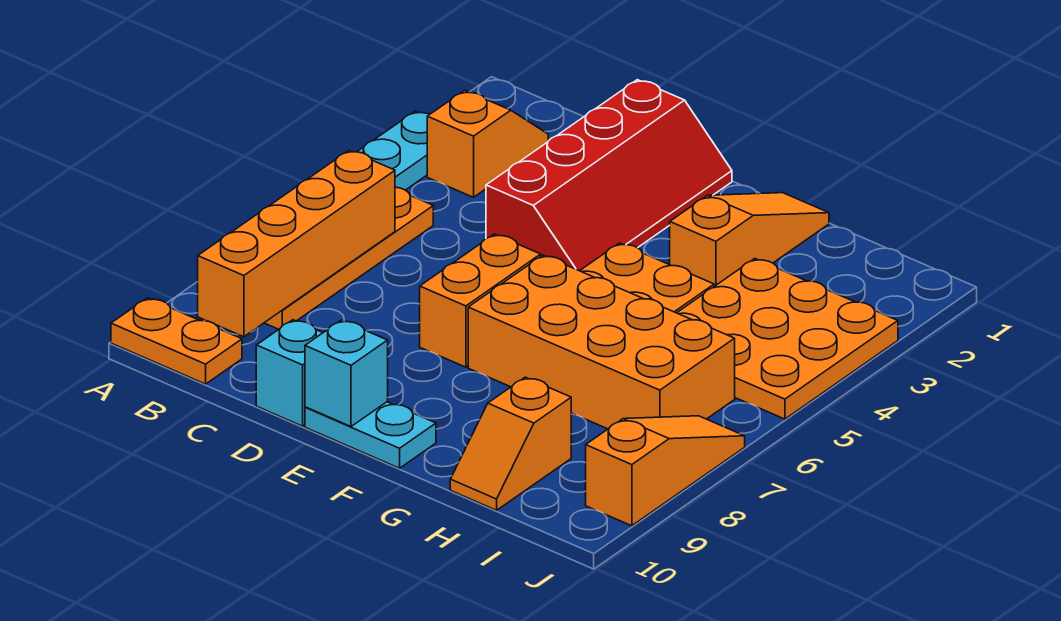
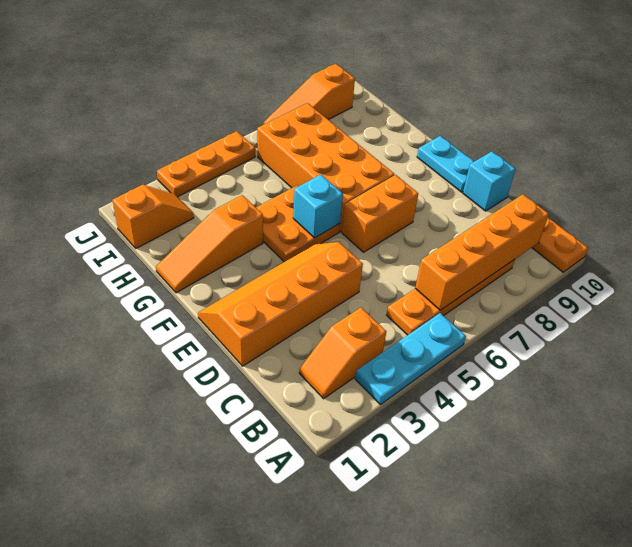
red slope D1:E4 level 1 top D -> orange slope D1:E4 level 1 top D
cyan brick E10 level 2 -> cyan brick F5 level 2
orange plate H3:J5 level 1 -> orange plate J3:J5 level 1
orange slope H9:H10 level 1 top 9 -> orange slope I1:I2 level 1 top 1

